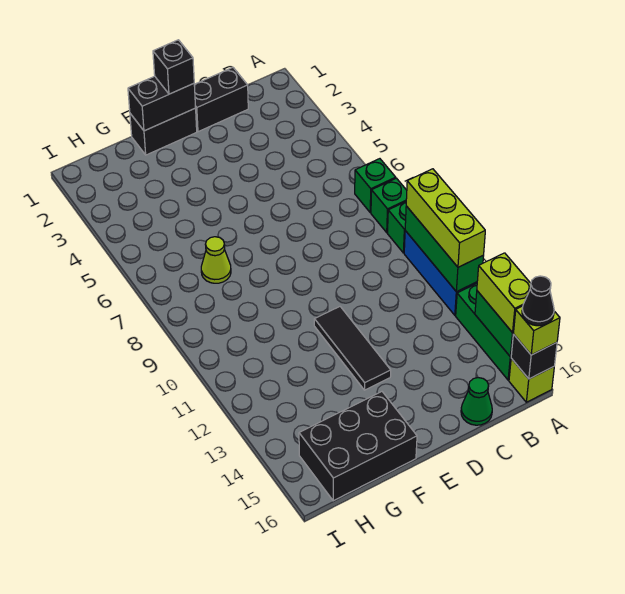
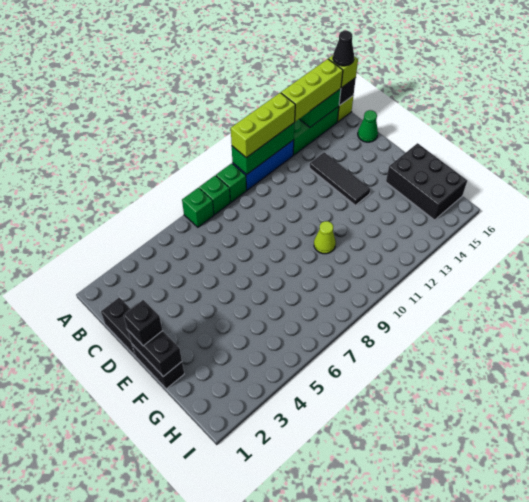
lime brick A14:A15 level 3 -> lime brick A13:A15 level 3
black tile E11:E13 level 1 -> black tile C13:E13 level 1
lime cone G7 level 1 -> lime cone F10 level 1

